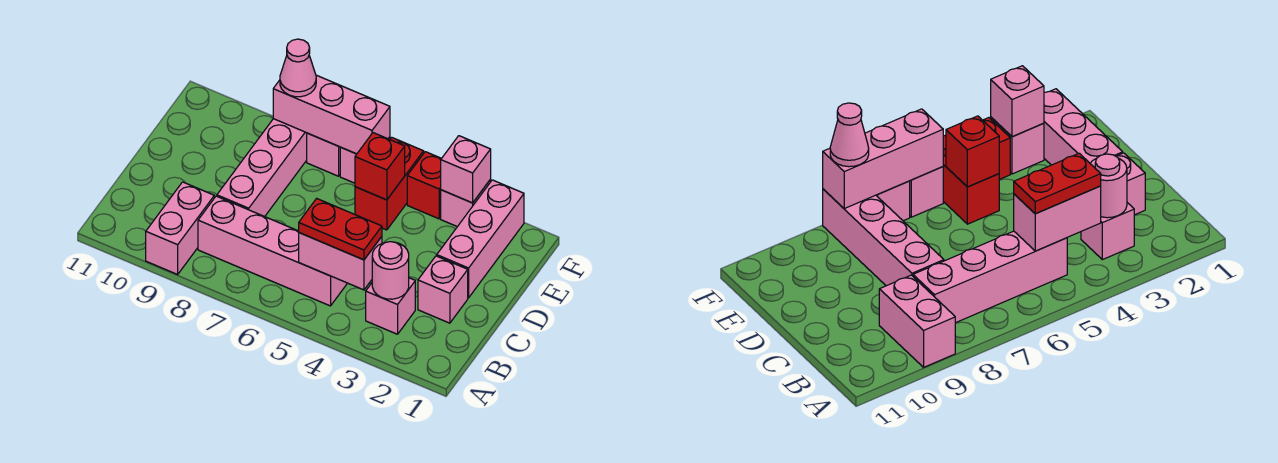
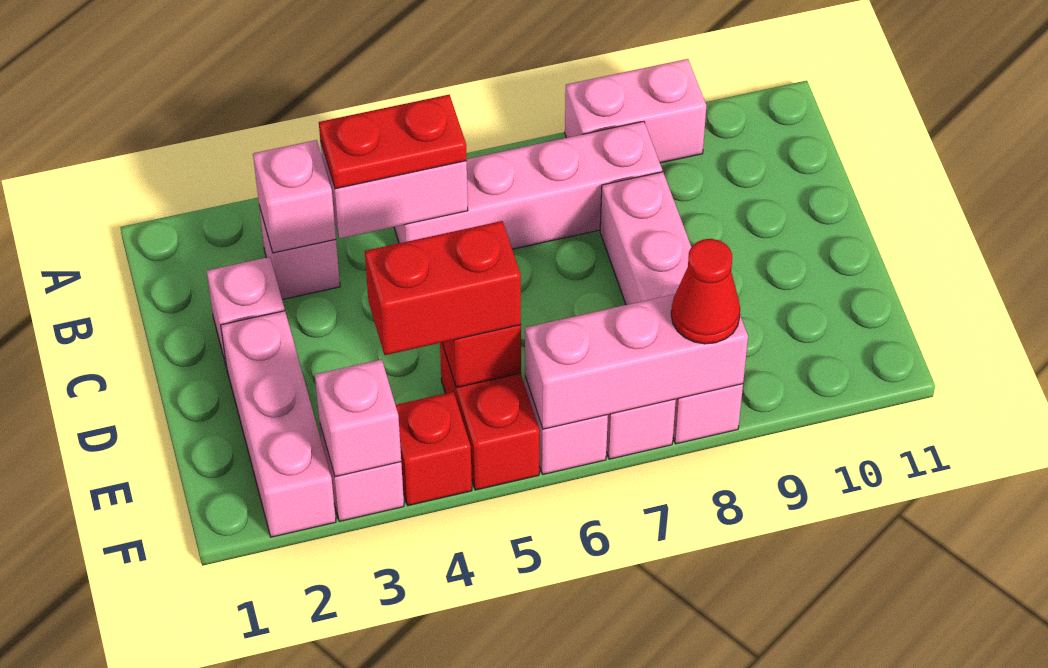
pink brick A9:B9 level 1 -> pink brick A8:A9 level 1
pink round brick B3 level 2 -> pink brick B3 level 2
none -> red brick E4:E5 level 3
pink cone F8 level 3 -> red cone F8 level 3

